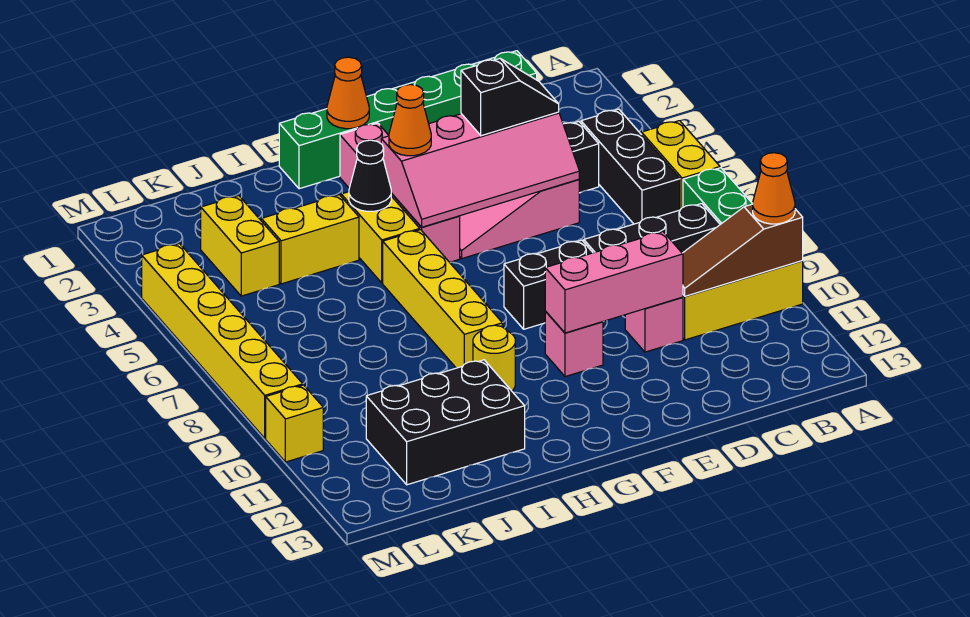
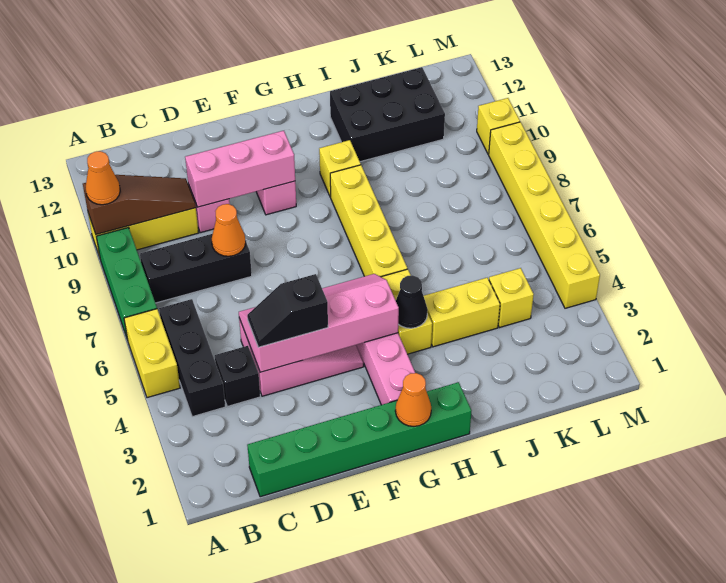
black brick E8:F8 level 1 -> none
orange cone G4 level 3 -> orange cone D8 level 2
yellow round brick H10 level 1 -> yellow brick H10 level 1
yellow brick K3:K4 level 1 -> yellow brick K4 level 1

